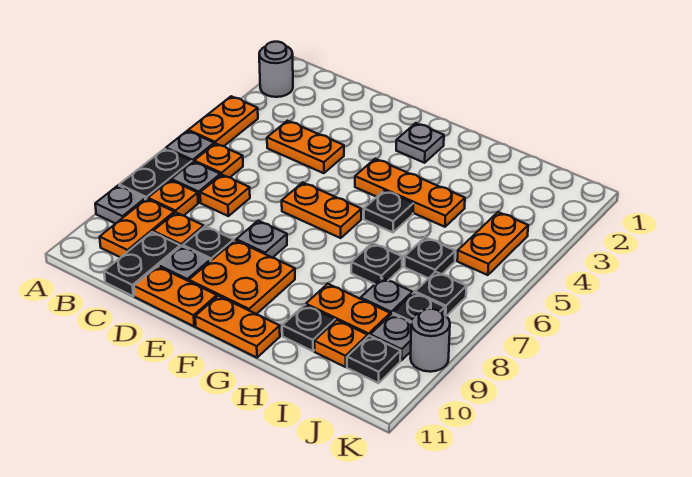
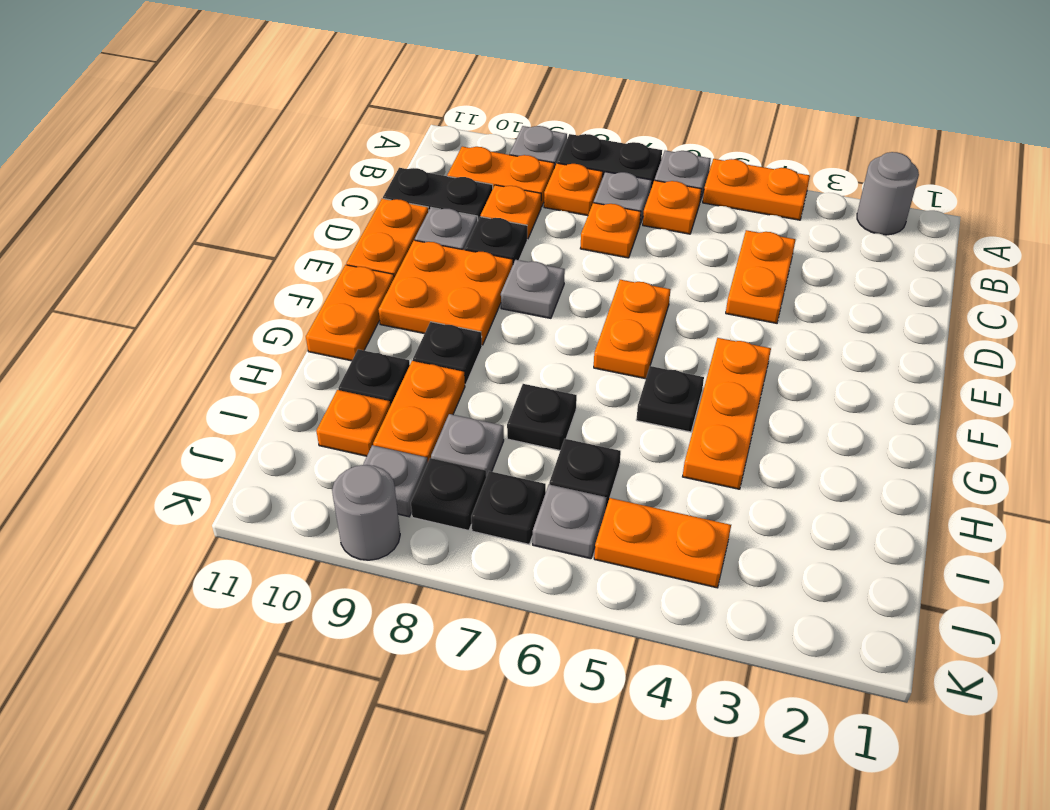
grey plate F2 level 1 -> grey plate J6 level 1
black plate J10 level 1 -> black plate G9 level 1

